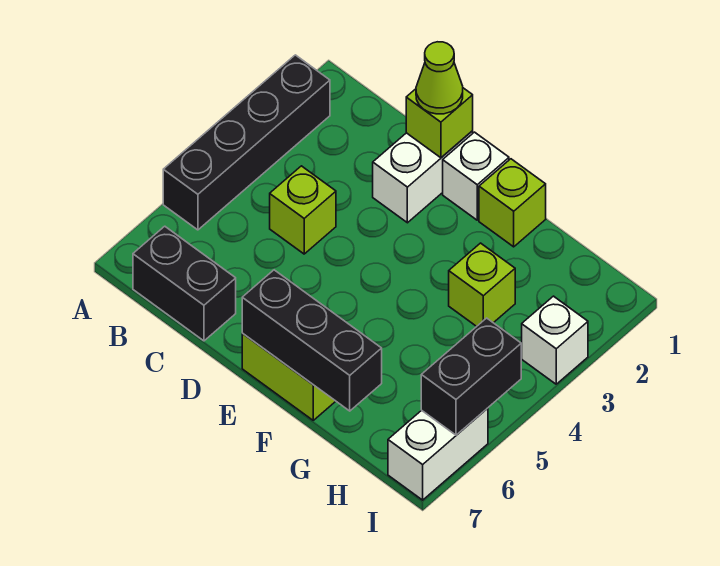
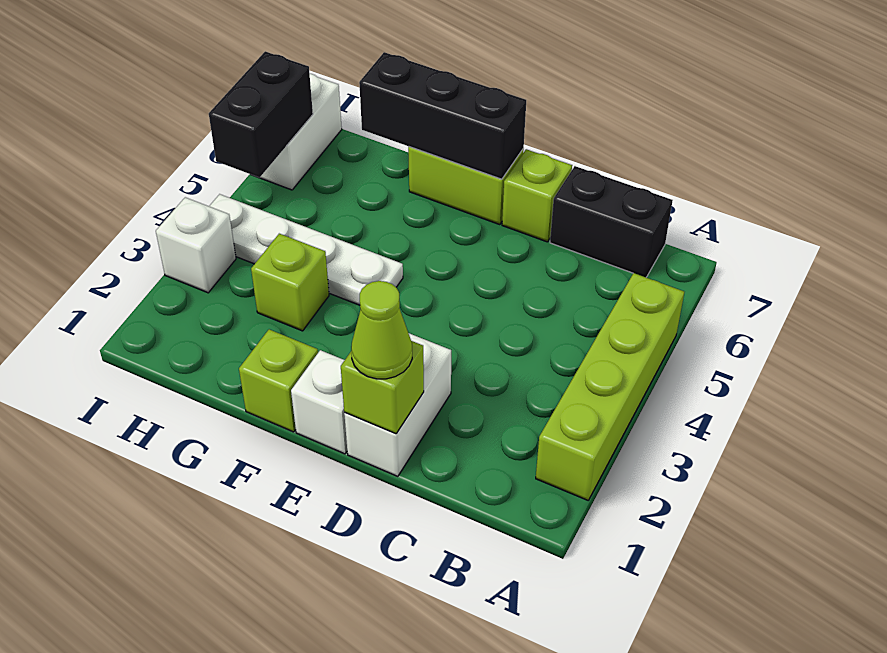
black brick A2:A5 level 1 -> lime brick A2:A5 level 1
lime brick C4 level 1 -> lime brick D7 level 1
none -> white plate F4:I4 level 1

